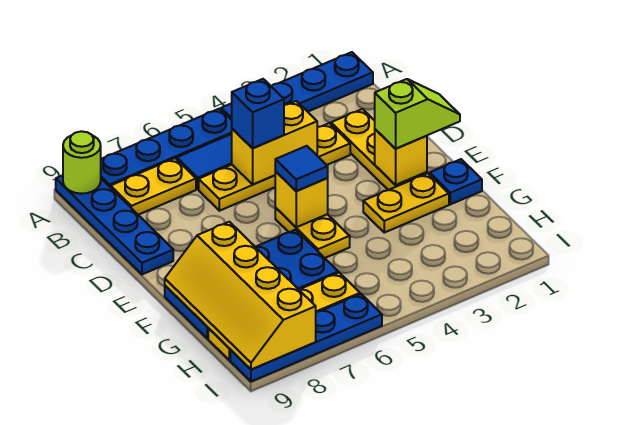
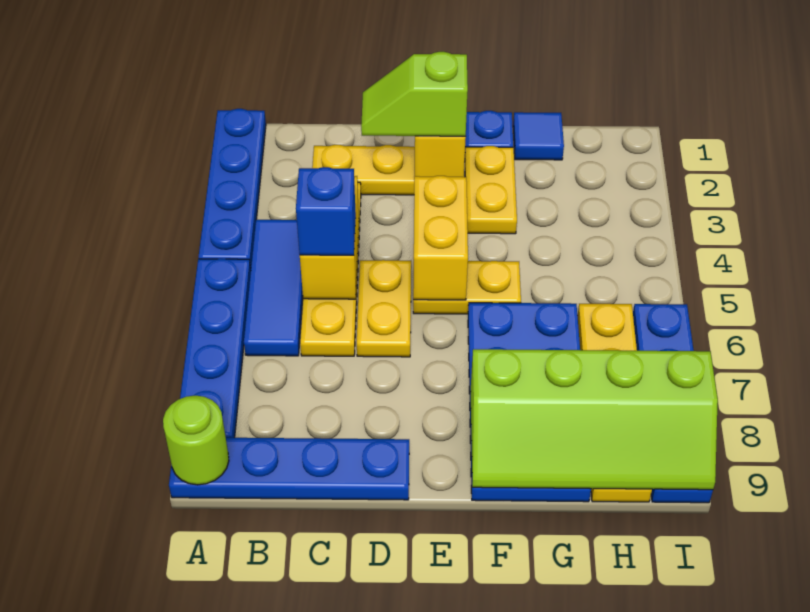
yellow plate B7:B8 level 1 -> yellow plate D5:D6 level 1
lime slope E1:E2 level 3 top 2 -> lime slope D2:E2 level 3 top E
yellow brick E5 level 2 -> yellow brick E4:E5 level 2
blue tile E5 level 3 -> blue tile G1 level 1
yellow slope F8:I9 level 2 top 8 -> lime slope F8:I9 level 2 top 8

